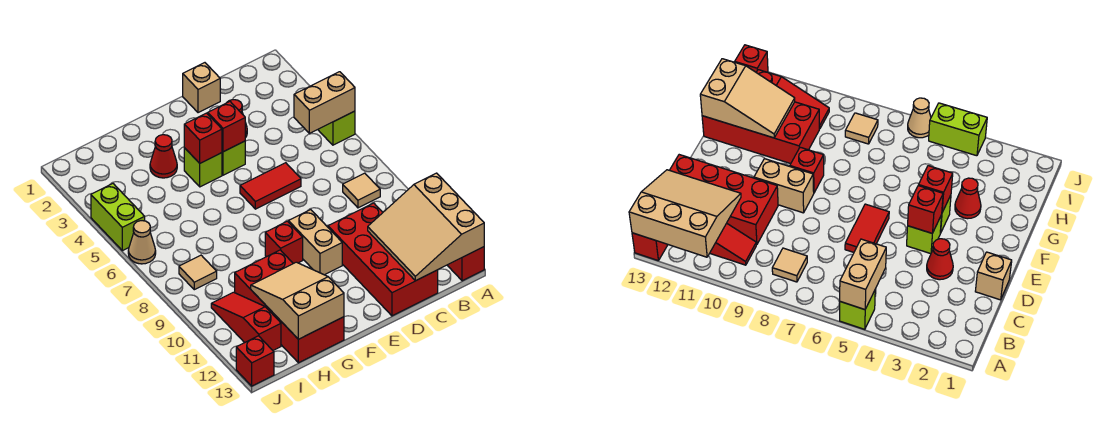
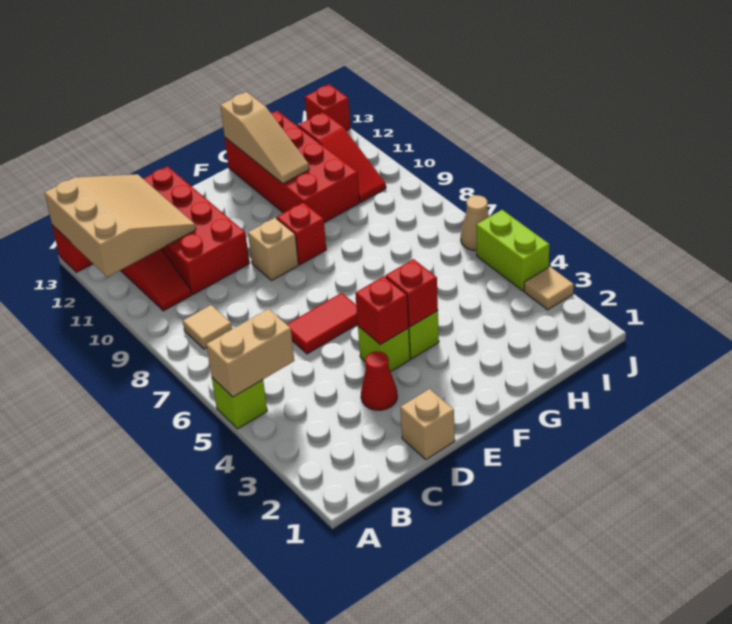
tan brick E9:E10 level 1 -> tan brick E9 level 1
red cone G3 level 1 -> none
tan slope G11:H13 level 2 top 13 -> tan slope G11:G13 level 2 top 13
tan tile I8 level 1 -> tan tile J3 level 1

